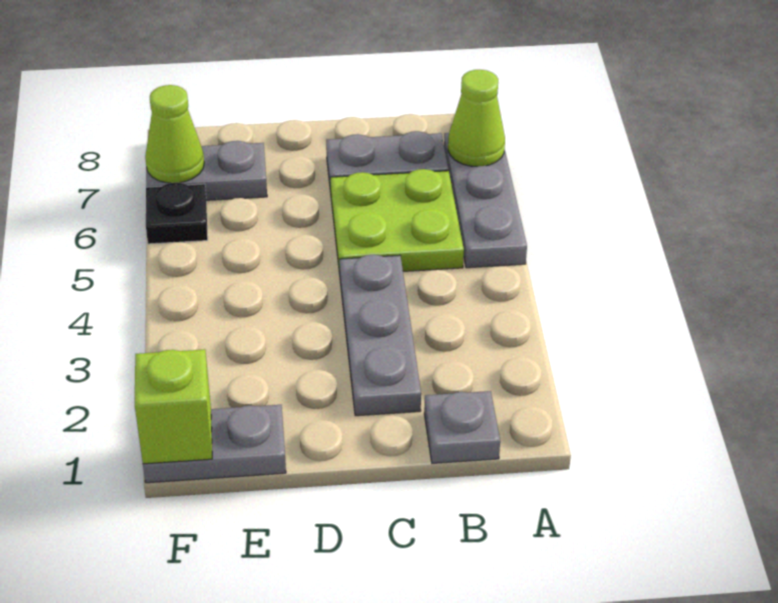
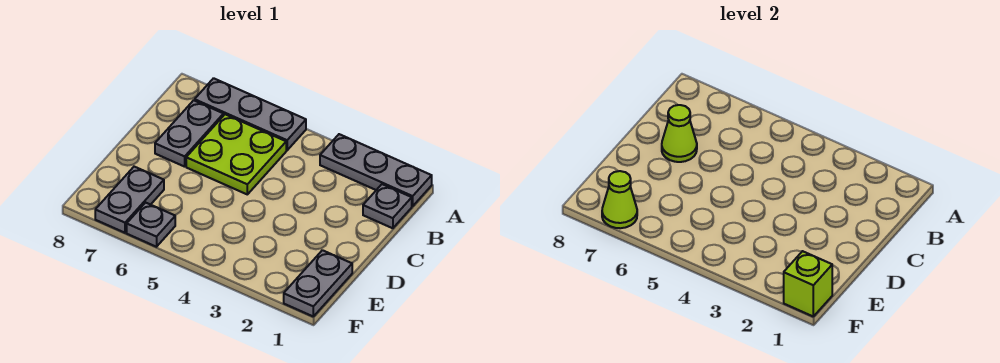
lime cone A7 level 2 -> lime cone C7 level 2
grey plate C2:C4 level 1 -> grey plate A1:A3 level 1
black plate F6 level 1 -> grey plate F6 level 1

